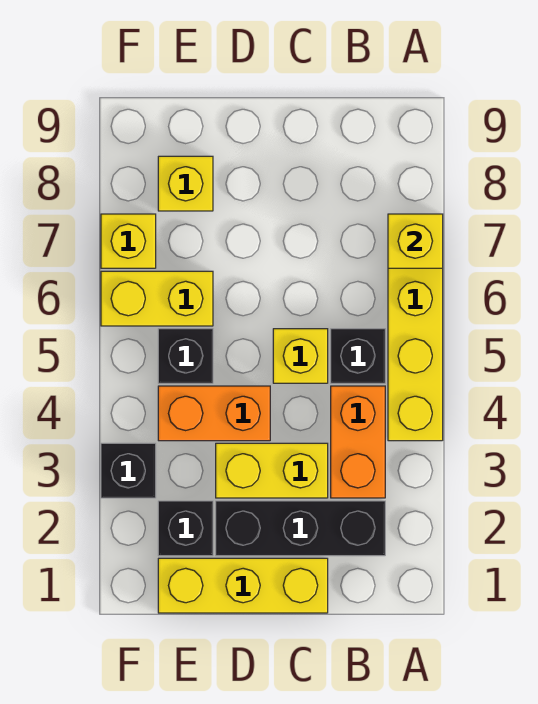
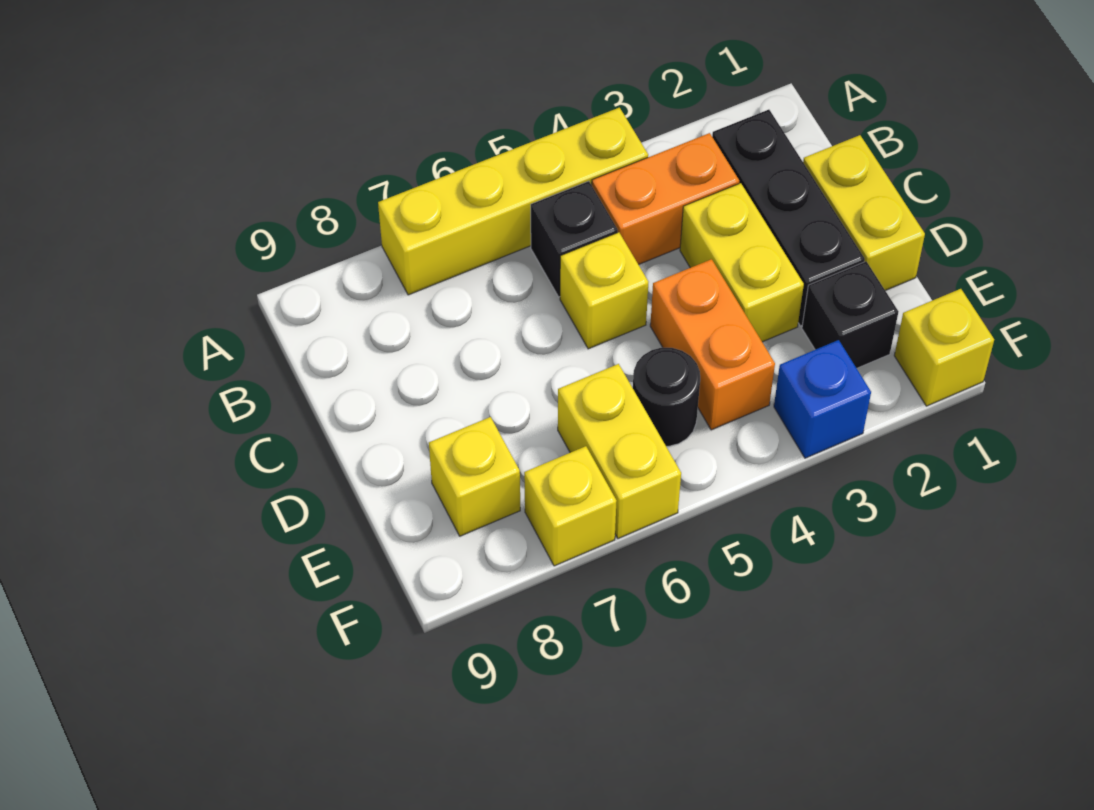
yellow brick A7 level 2 -> yellow brick F1 level 1
yellow brick C1:E1 level 1 -> yellow brick C1:D1 level 1
black brick E5 level 1 -> black round brick E5 level 1
black brick F3 level 1 -> blue brick F3 level 1

